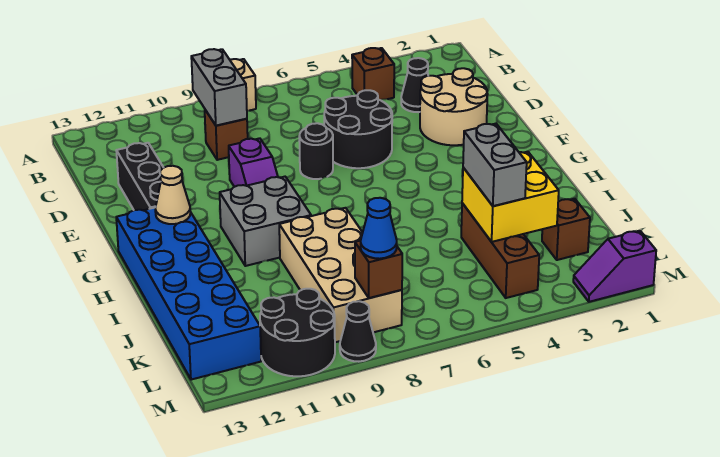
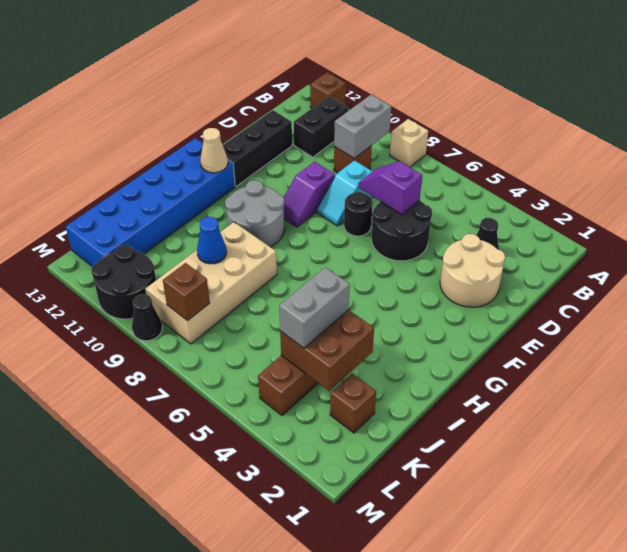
brown brick B4 level 1 -> brown brick A12 level 1
none -> black brick B11:C11 level 1
none -> cyan slope D8:E8 level 1 top D
grey brick G9:H10 level 1 -> grey round brick G9:H10 level 1
yellow brick J3:K4 level 2 -> brown brick J3:K4 level 2
blue cone L8 level 3 -> blue cone J9 level 2
purple slope M1:M2 level 1 top 1 -> purple slope D6:D7 level 2 top 6

